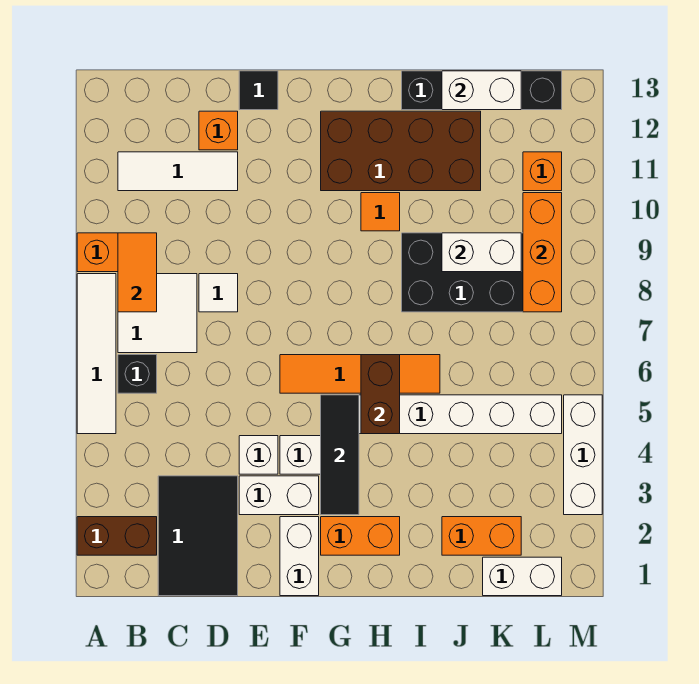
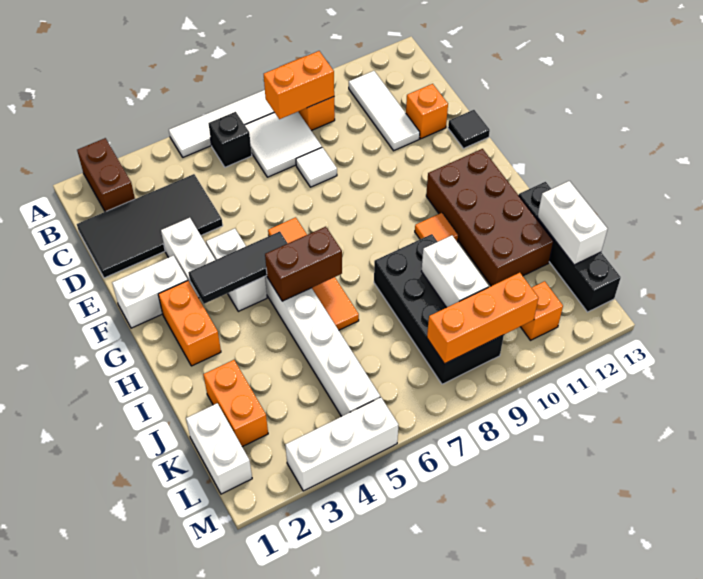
orange tile B8:B9 level 2 -> orange brick B8:B9 level 2
black tile C1:D3 level 1 -> black tile C1:D4 level 1
white brick E4 level 1 -> none

